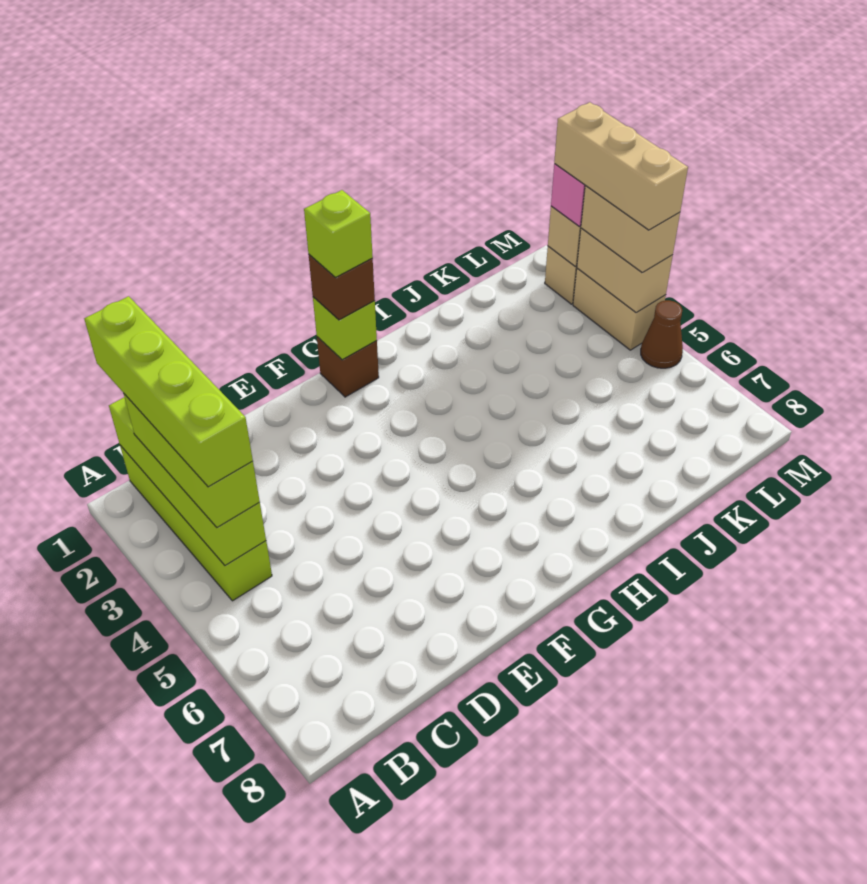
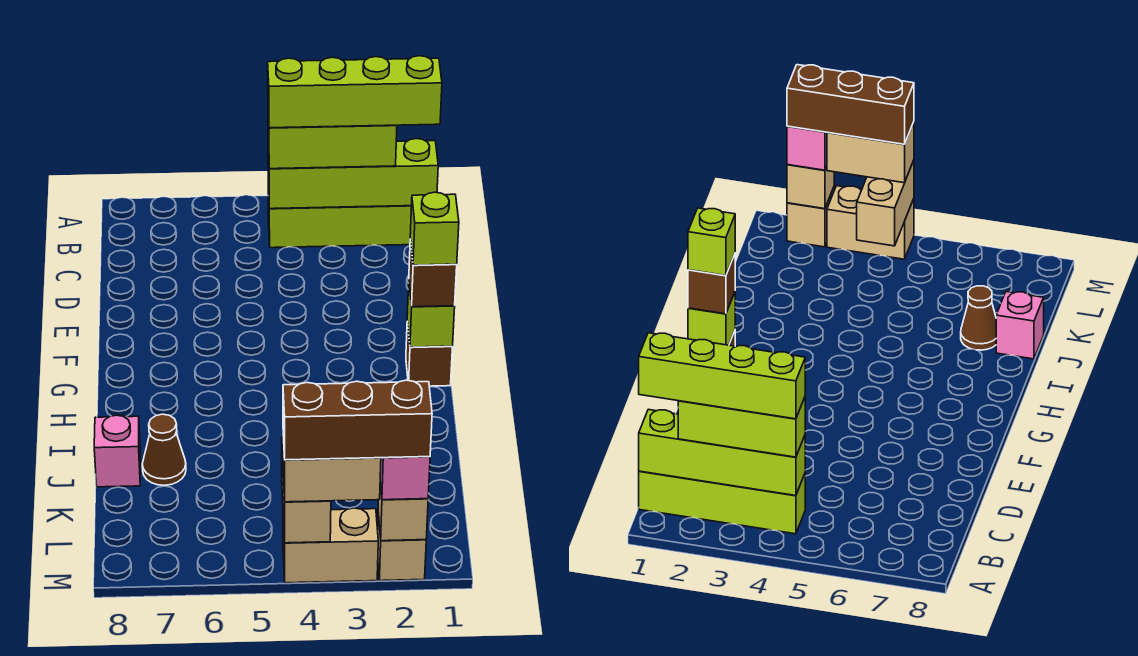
none -> pink brick J8 level 1
tan brick M2:M4 level 4 -> brown brick M2:M4 level 4
tan brick M3:M4 level 2 -> tan brick L4:M4 level 2
brown cone M5 level 1 -> brown cone J7 level 1

